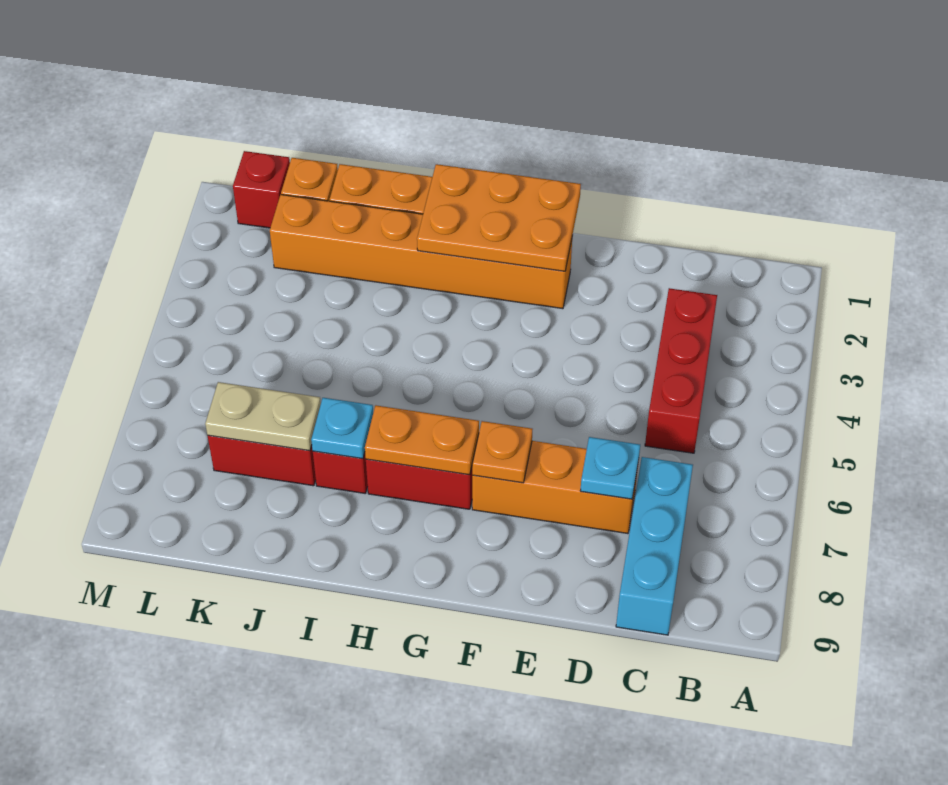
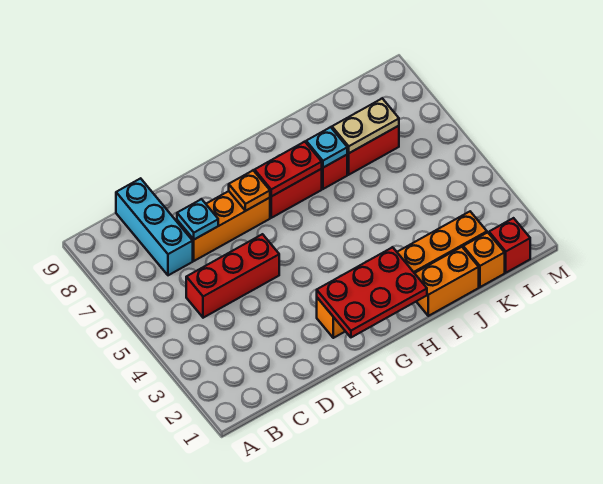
red brick C3:C5 level 1 -> red brick C5:E5 level 1
orange plate F1:H2 level 2 -> red plate F1:H2 level 2
orange plate G7:H7 level 2 -> red plate G7:H7 level 2

